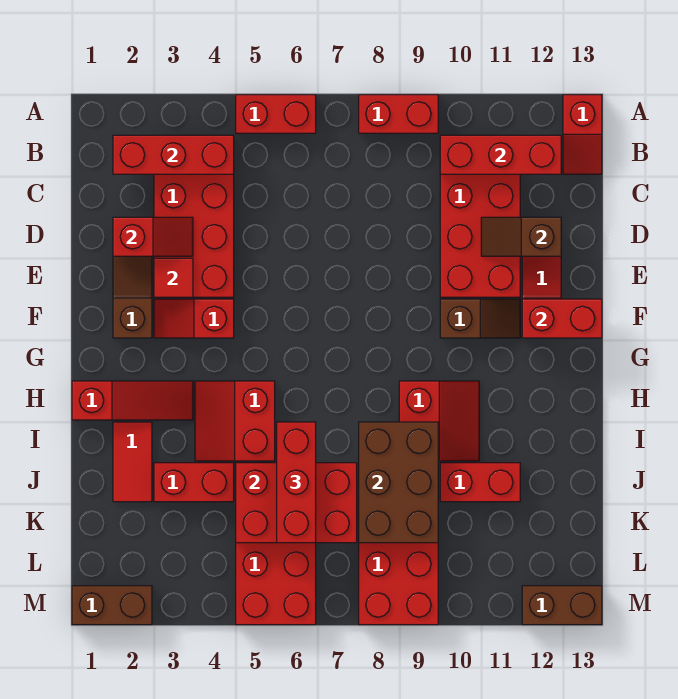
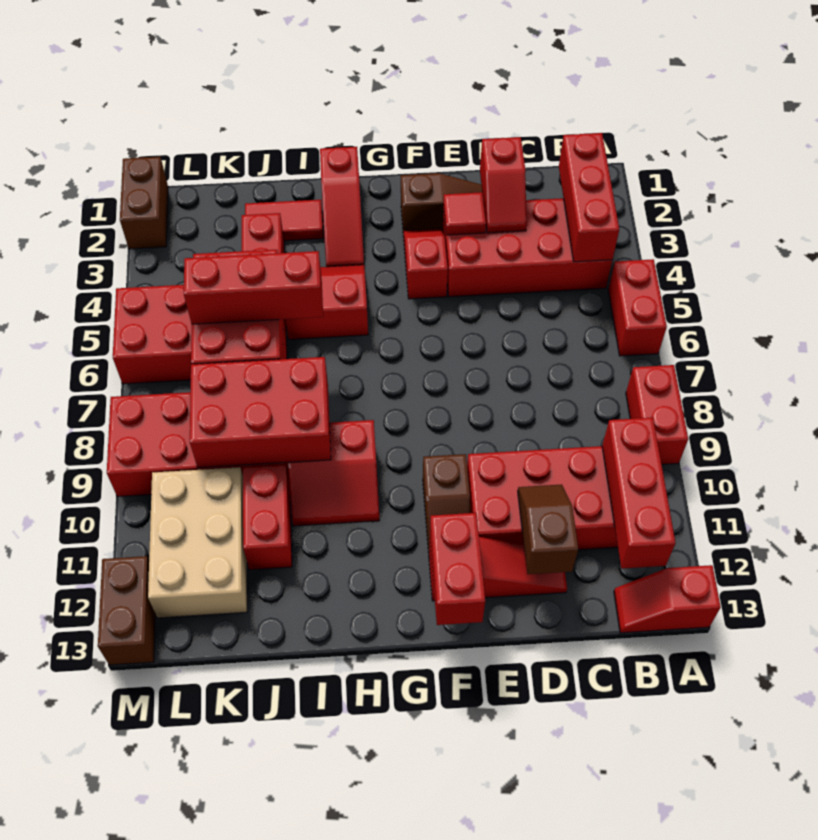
brown brick I8:K9 level 2 -> red brick I8:K9 level 2
none -> tan brick K10:L12 level 1

